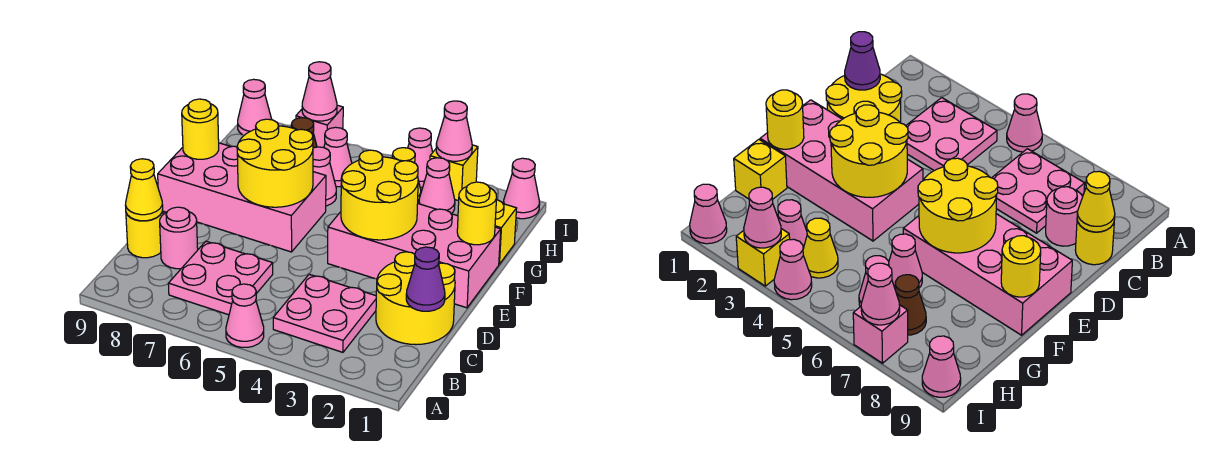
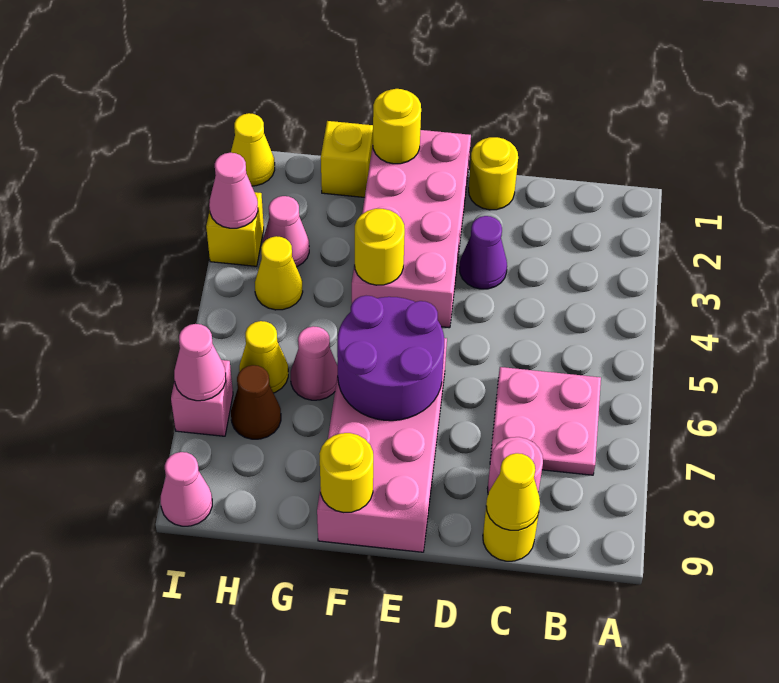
pink cone A5 level 1 -> none
pink plate B3:C4 level 1 -> none
yellow round brick C1:D2 level 1 -> yellow round brick D1 level 1
purple cone C1 level 2 -> purple cone D3 level 1
yellow round brick E3:F4 level 2 -> yellow round brick F4 level 2
yellow round brick E6:F7 level 2 -> purple round brick E6:F7 level 2
pink cone H6 level 1 -> yellow cone H6 level 1
pink cone I1 level 1 -> yellow cone I1 level 1
pink cone I4 level 1 -> none

